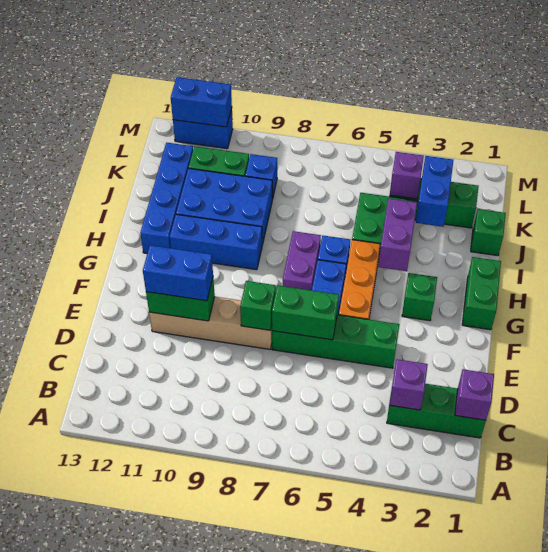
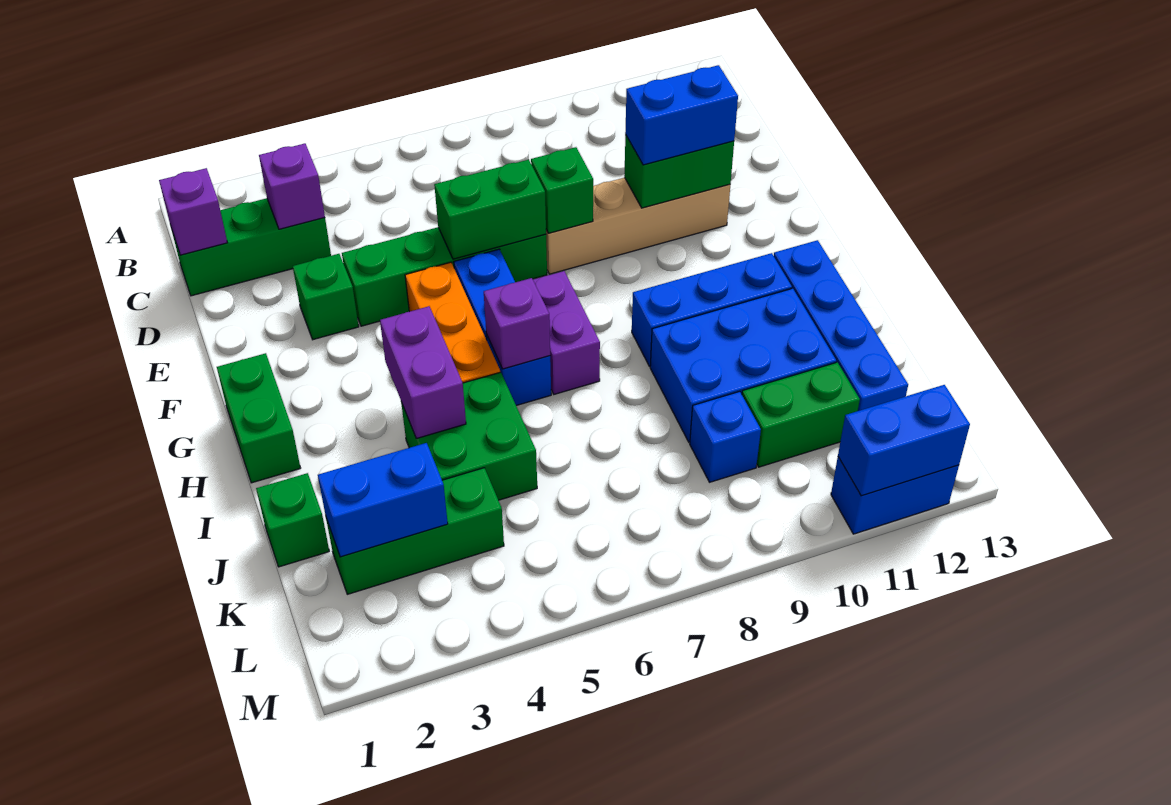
green brick G3 level 1 -> green brick E3 level 1
blue brick J3:K3 level 2 -> blue brick K2:K3 level 2
purple brick K4 level 2 -> purple brick H6 level 2

